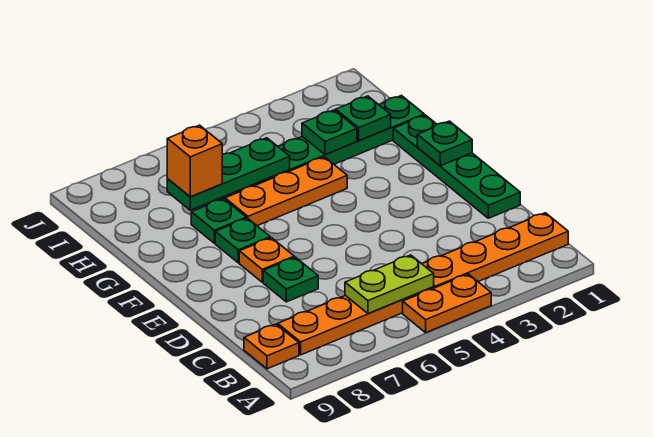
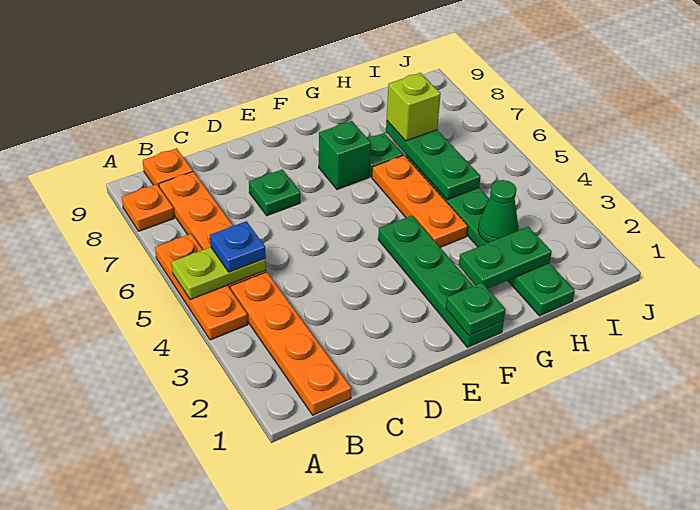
orange plate A4:A5 level 1 -> orange plate A4:A6 level 1
lime plate B5:B6 level 2 -> lime plate A5:B5 level 2
none -> blue plate B5 level 3
green plate D1:G1 level 1 -> green plate F1:F4 level 1
orange plate E7 level 1 -> orange plate A8 level 1
green plate F7 level 1 -> green brick F7 level 1
green plate H2 level 2 -> green plate G2:H2 level 2
green plate H3 level 2 -> green cone H3 level 2
orange brick H7 level 3 -> lime brick H7 level 3

